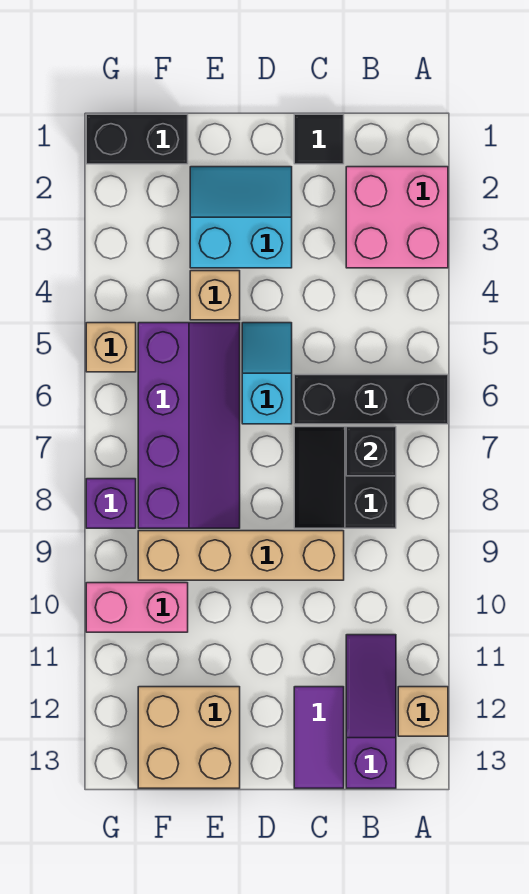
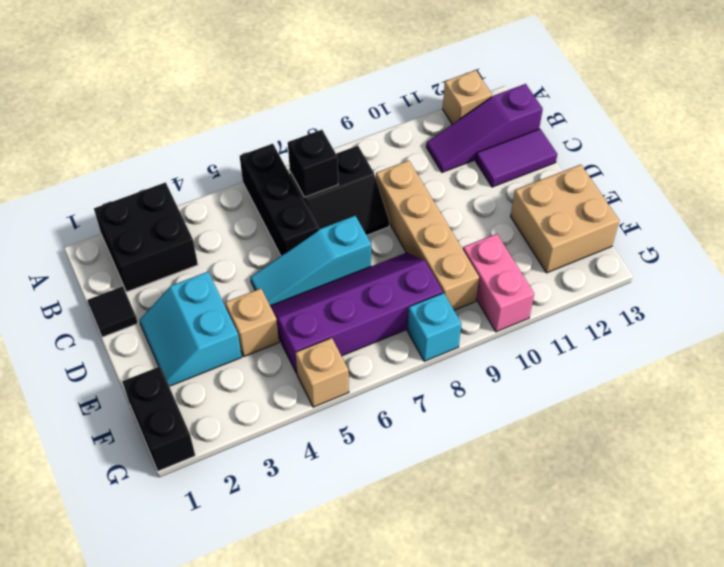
pink brick A2:B3 level 1 -> black brick A2:B3 level 1
cyan slope D5:D6 level 1 top 6 -> cyan slope D5:D7 level 1 top 7
purple brick G8 level 1 -> cyan brick G8 level 1

